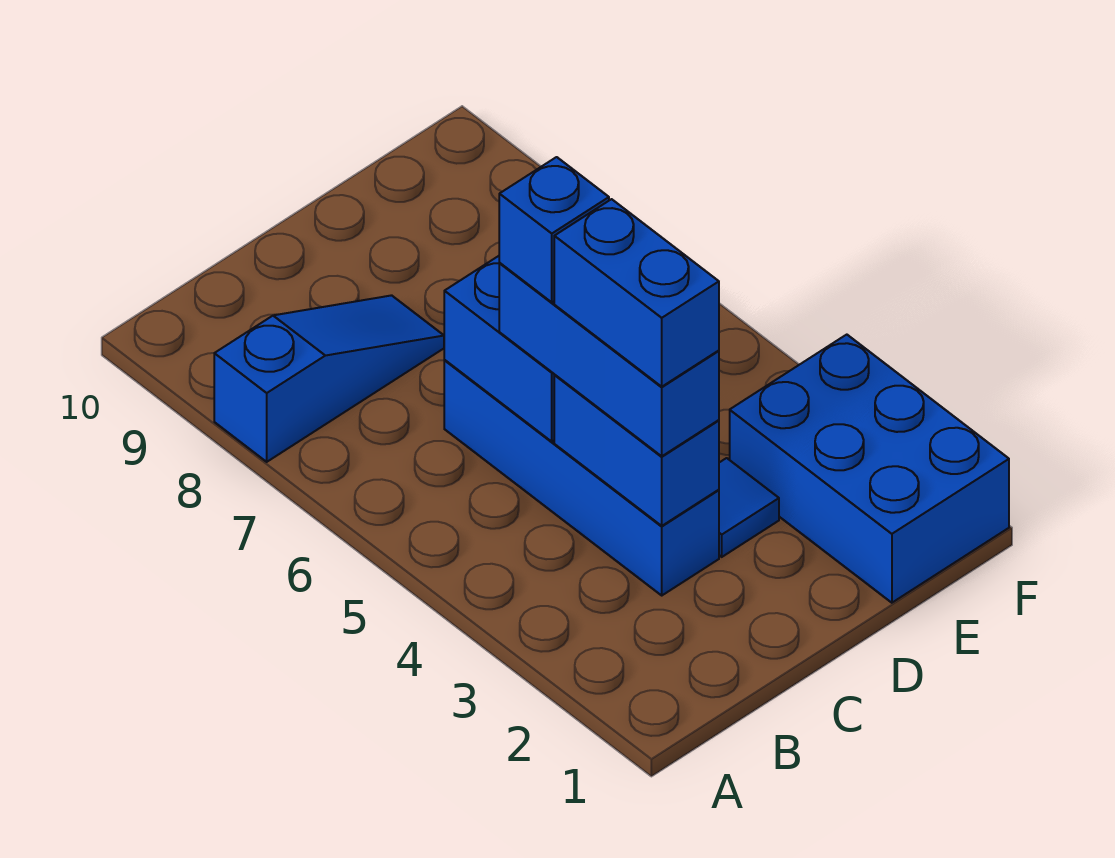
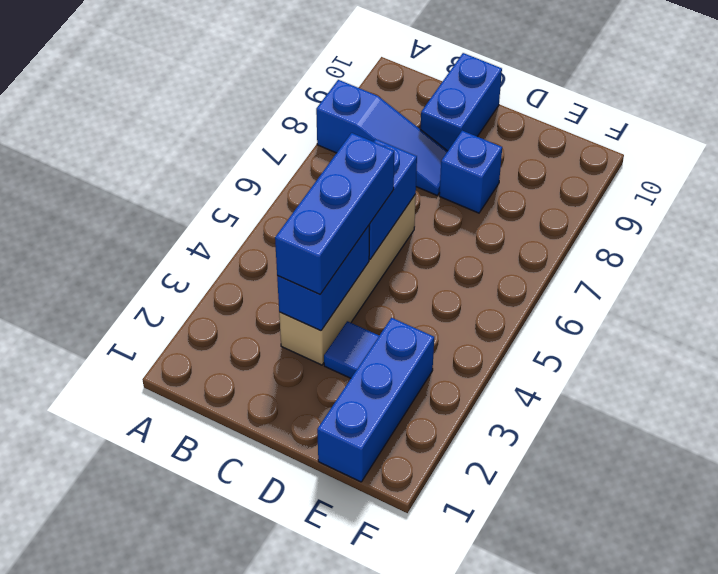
blue brick C3:C6 level 1 -> tan brick C3:C6 level 1
blue brick C3:C4 level 4 -> blue brick C9:C10 level 1
blue brick C5 level 4 -> blue brick D8 level 1
blue brick E1:F3 level 1 -> blue brick E1:E3 level 1

